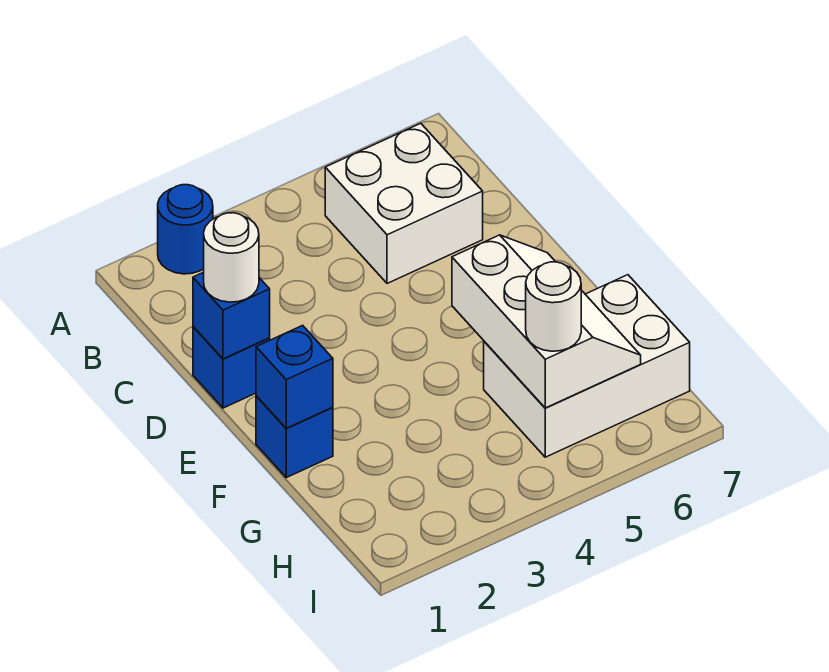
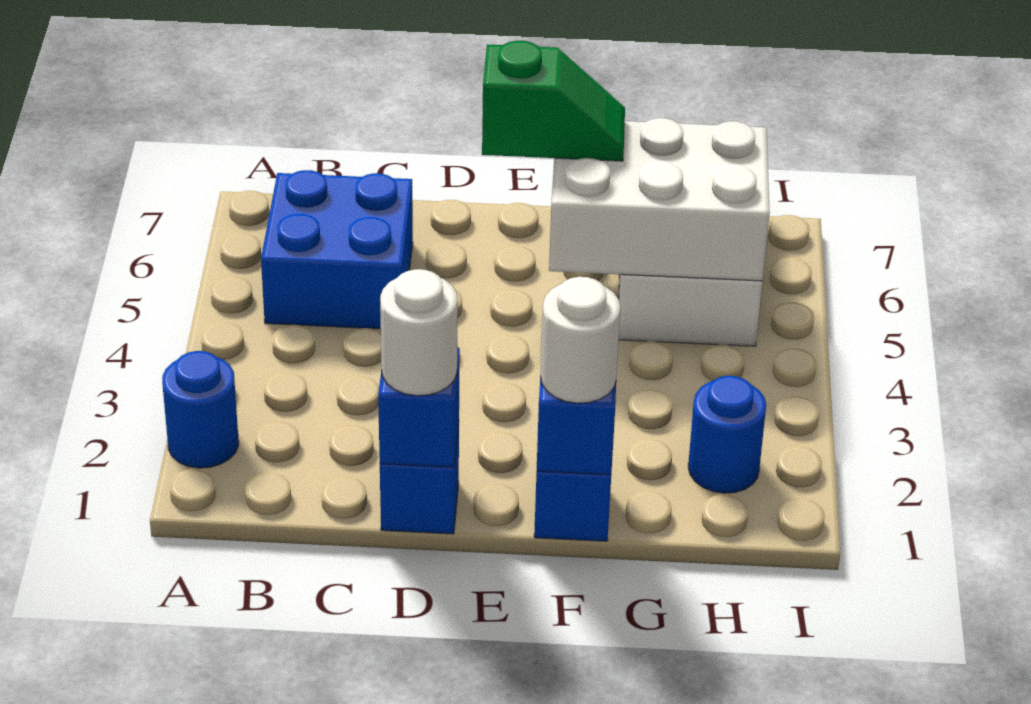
white brick B5:C6 level 1 -> blue brick B5:C6 level 1
none -> green slope E6:F6 level 3 top E
white slope F5:H6 level 2 top 5 -> white brick F5:H6 level 2
none -> blue round brick H2 level 1
white round brick H5 level 3 -> white round brick F1 level 3

